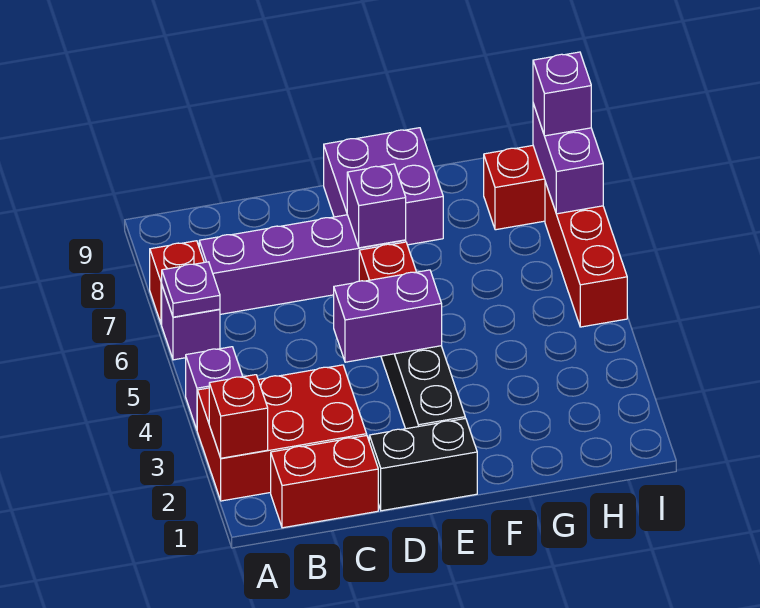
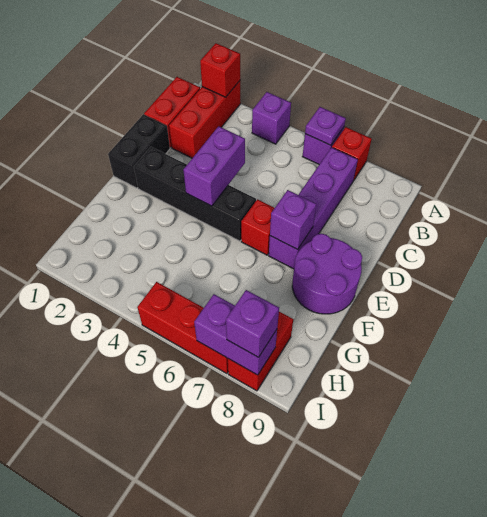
red brick A2:C3 level 1 -> red brick A2:C2 level 1
purple brick E8:F9 level 1 -> purple round brick E8:F9 level 1

